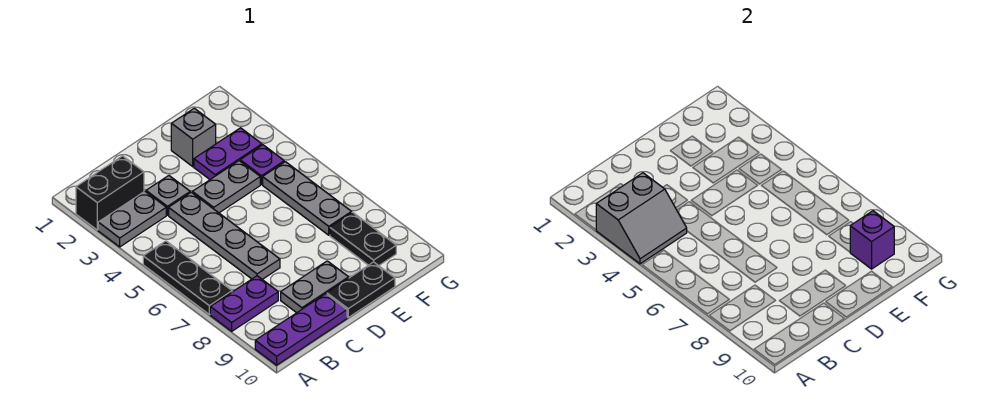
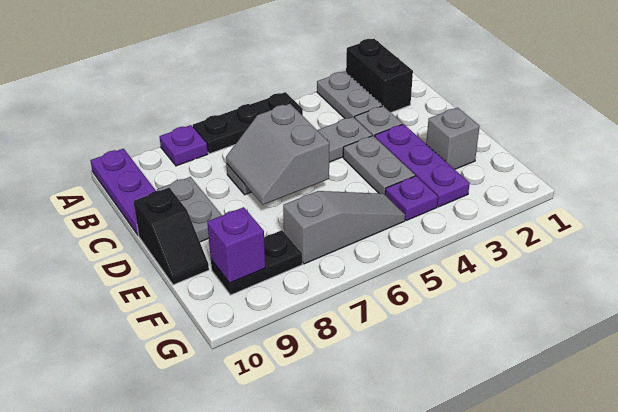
grey slope A3:B4 level 2 top 3 -> grey slope C6:D7 level 2 top 6
purple plate A8:B8 level 1 -> purple plate A8 level 1
black plate D10:E10 level 1 -> black slope D10:E10 level 1 top D
purple plate E3:F3 level 1 -> purple plate D3:F3 level 1
grey plate F5:F7 level 1 -> grey slope F5:F7 level 1 top 7

